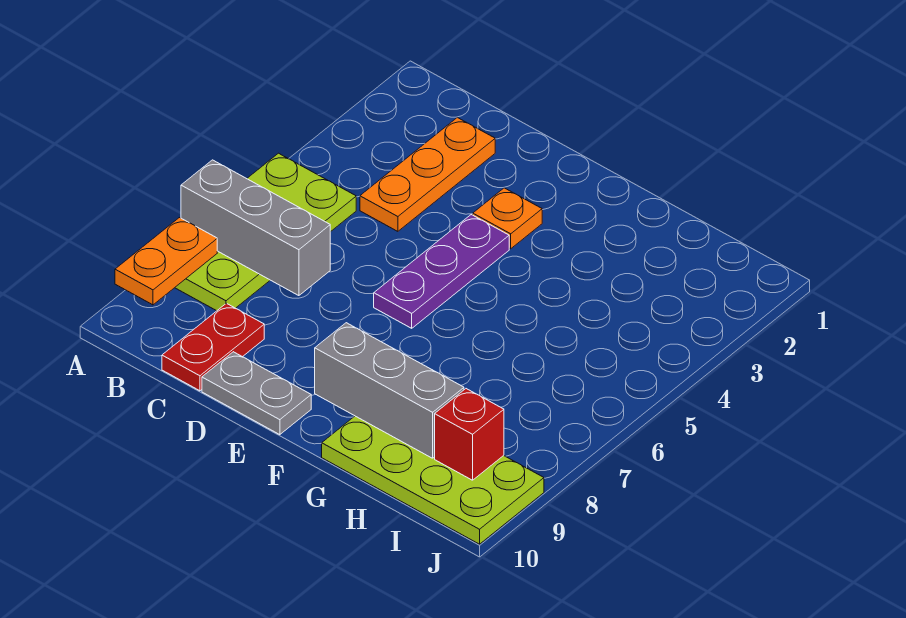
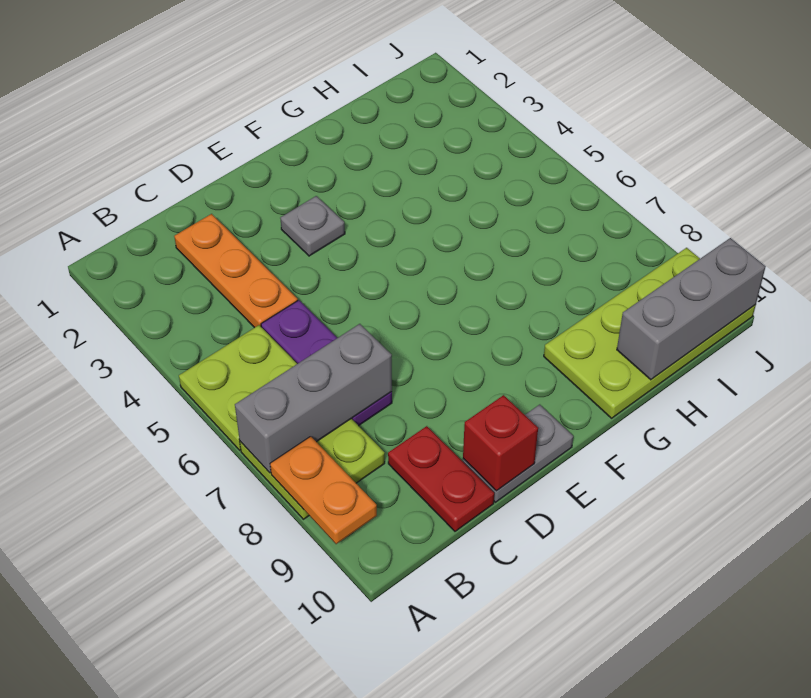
orange plate E3 level 1 -> grey plate E3 level 1
purple plate E4:E6 level 1 -> purple plate C5:C7 level 1
grey brick F9:H9 level 2 -> grey brick H10:J10 level 2
red brick I9 level 2 -> red brick D10 level 2

